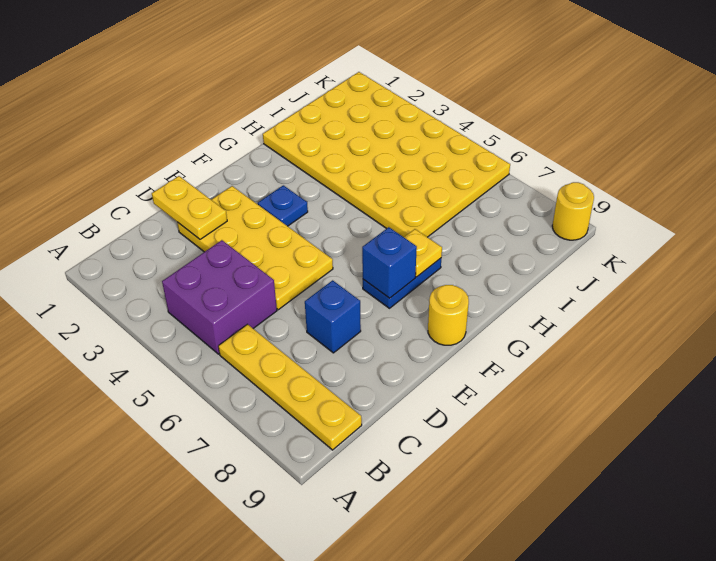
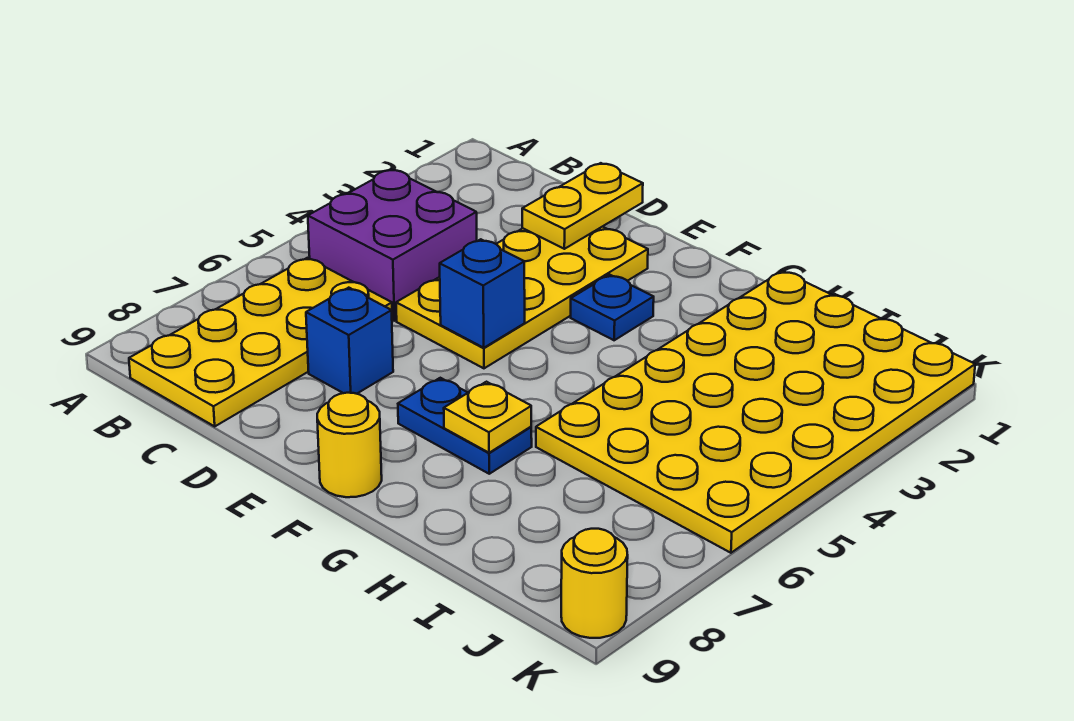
yellow plate B6:B9 level 1 -> yellow plate B6:C9 level 1
blue brick F7 level 2 -> blue brick E5 level 2

